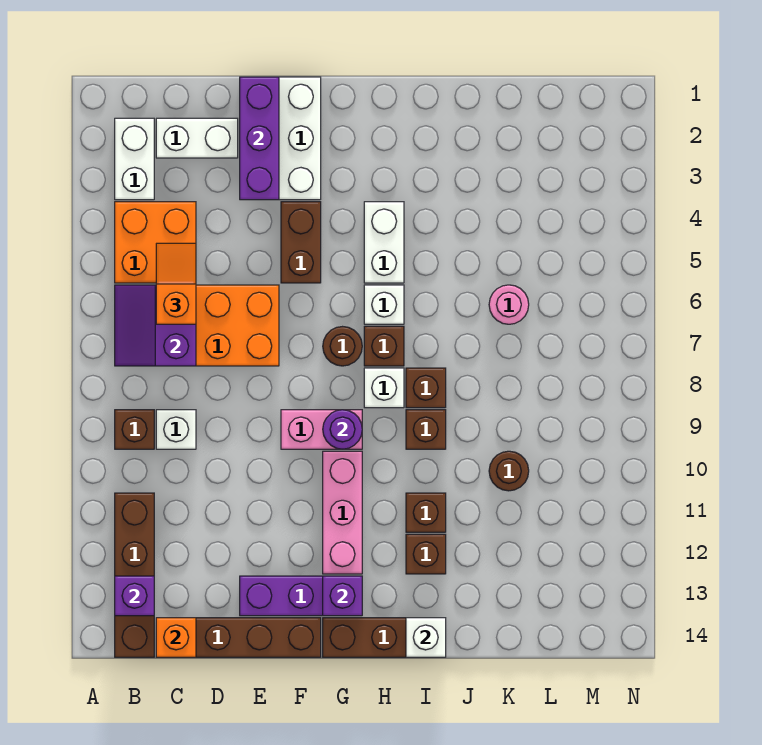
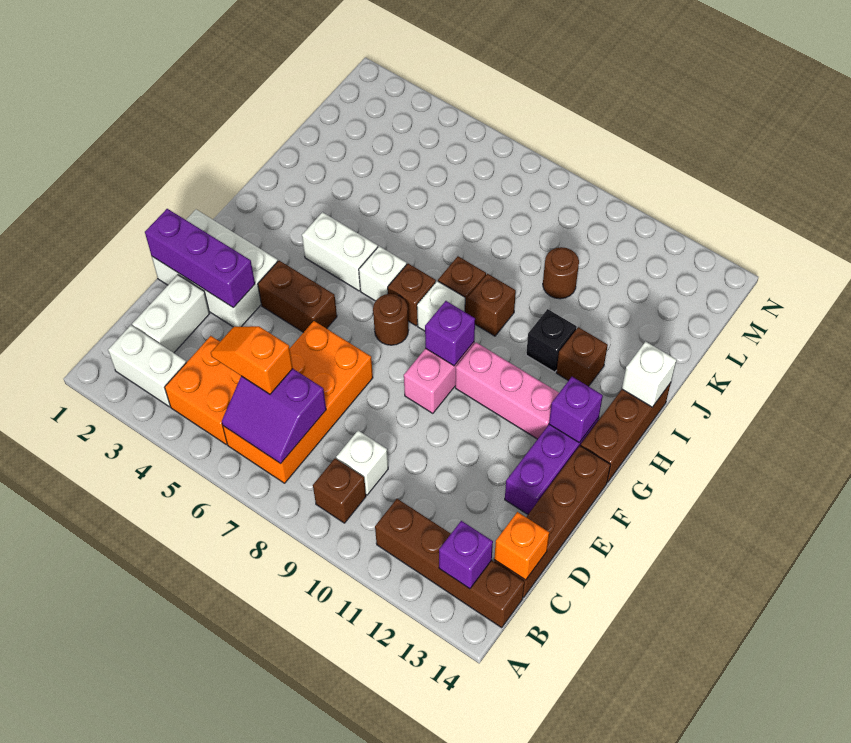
purple round brick G9 level 2 -> purple brick G9 level 2
brown brick I11 level 1 -> black brick I11 level 1
pink round brick K6 level 1 -> none

